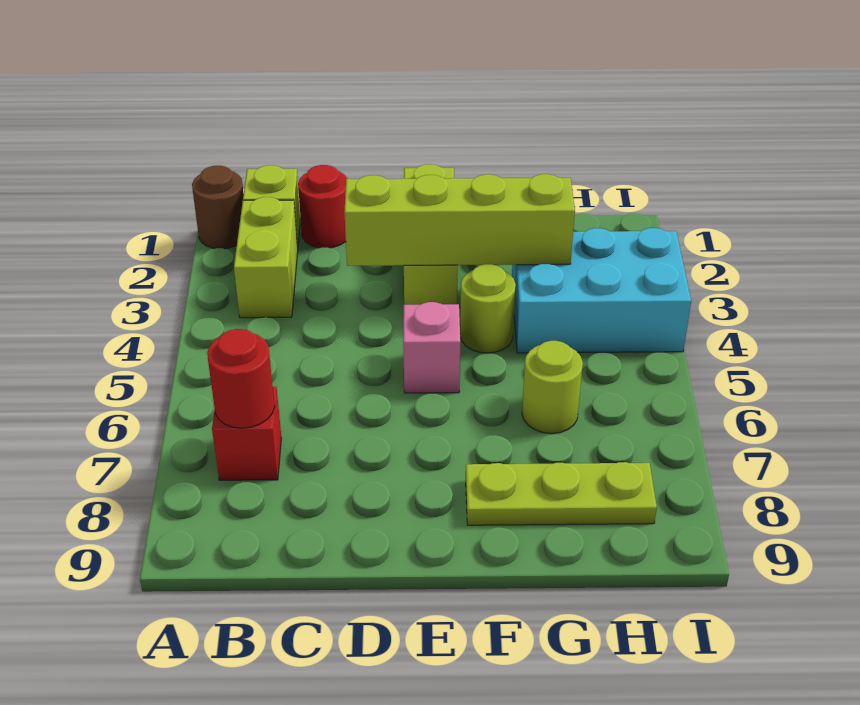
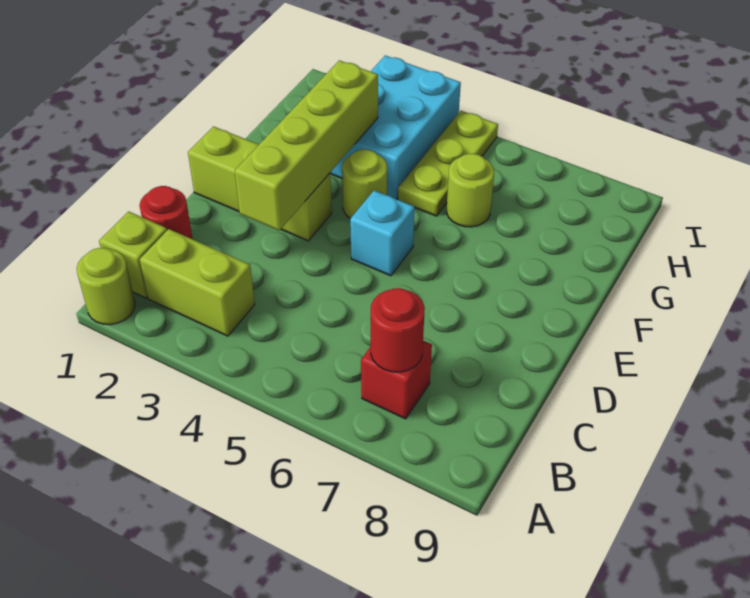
brown round brick A1 level 1 -> lime round brick A1 level 1
pink brick E5 level 1 -> cyan brick E5 level 1
lime plate F8:H8 level 1 -> lime plate G5:I5 level 1

